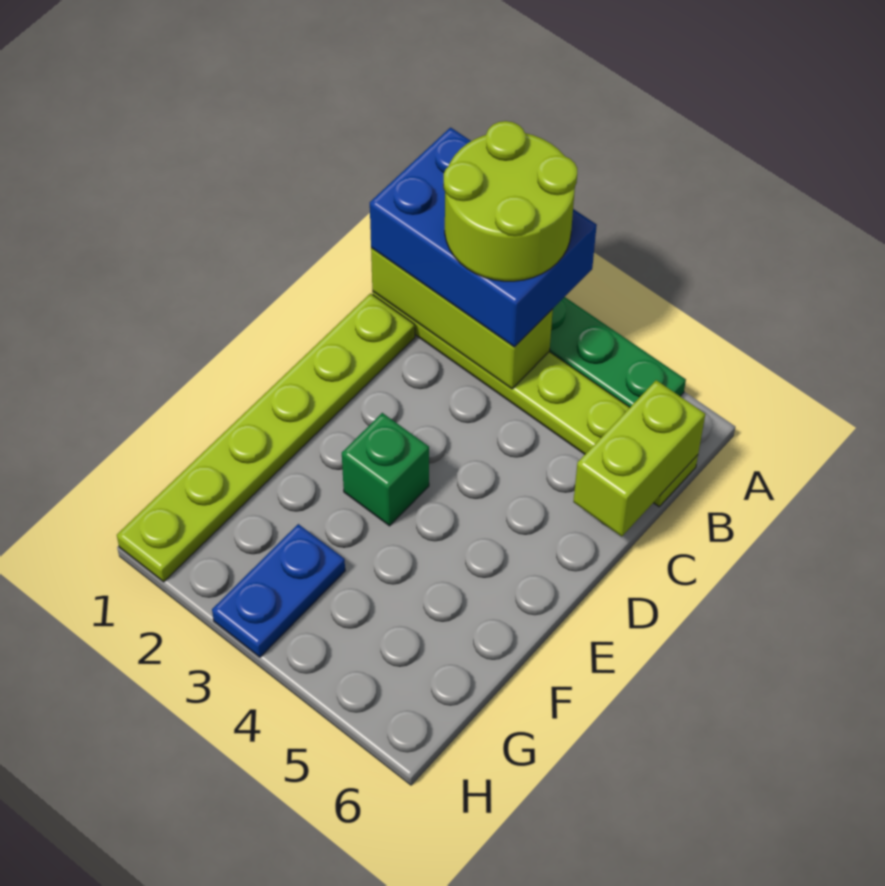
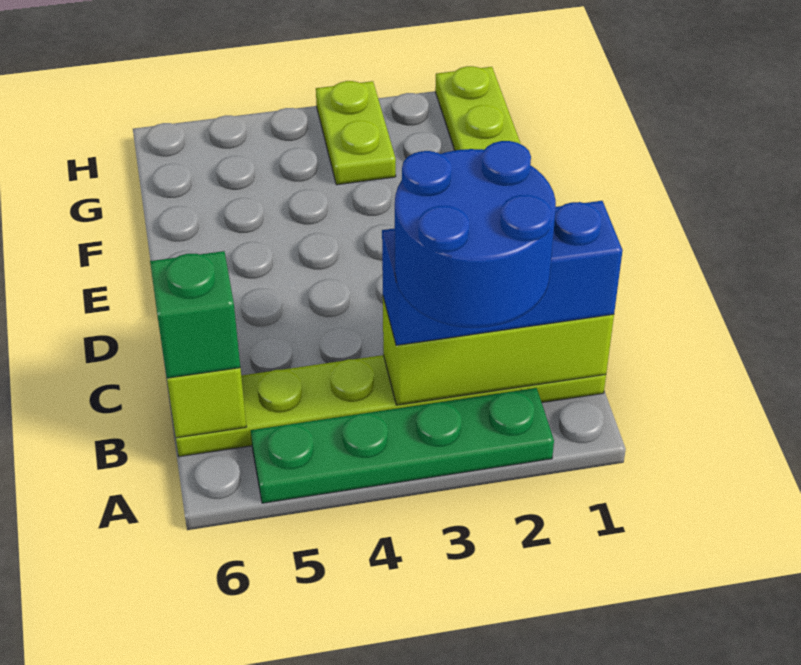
blue brick A1:B3 level 3 -> blue brick B1:B3 level 3
lime round brick A2:B3 level 4 -> blue round brick A2:B3 level 4
green brick E3 level 1 -> green brick B6 level 3
blue plate G3:H3 level 1 -> lime plate G3:H3 level 1

